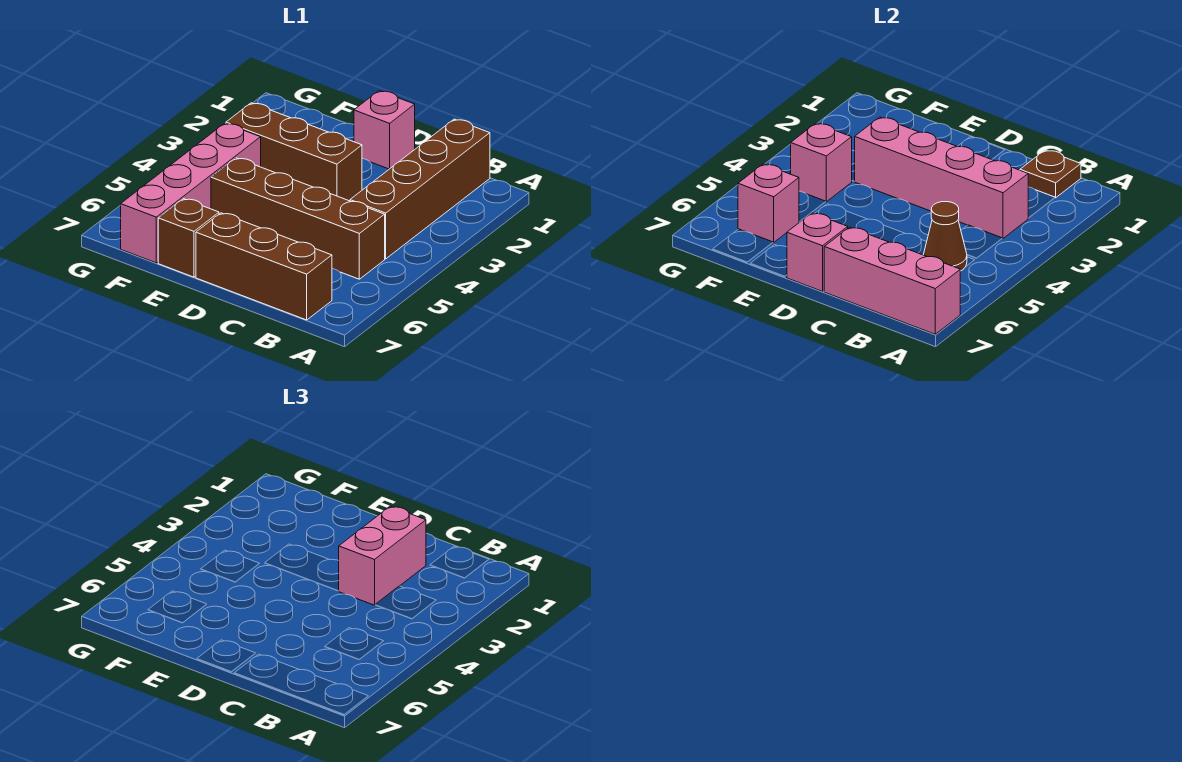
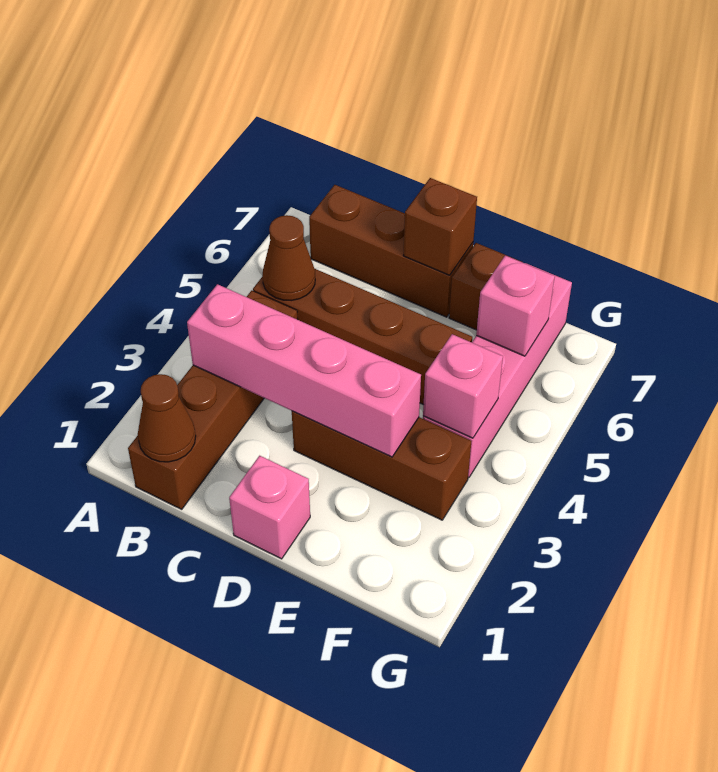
pink brick A7:C7 level 2 -> none
brown plate B1 level 2 -> brown cone B1 level 2
pink brick C2:C3 level 3 -> none
pink brick D7 level 2 -> brown brick D7 level 2

